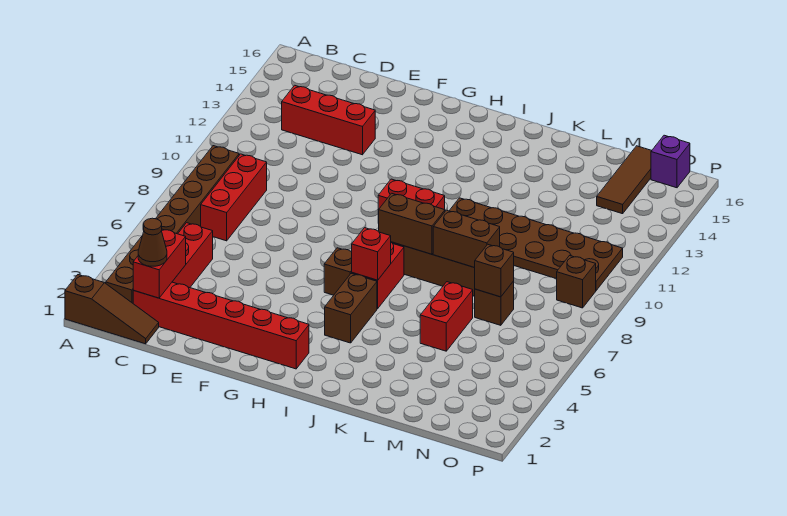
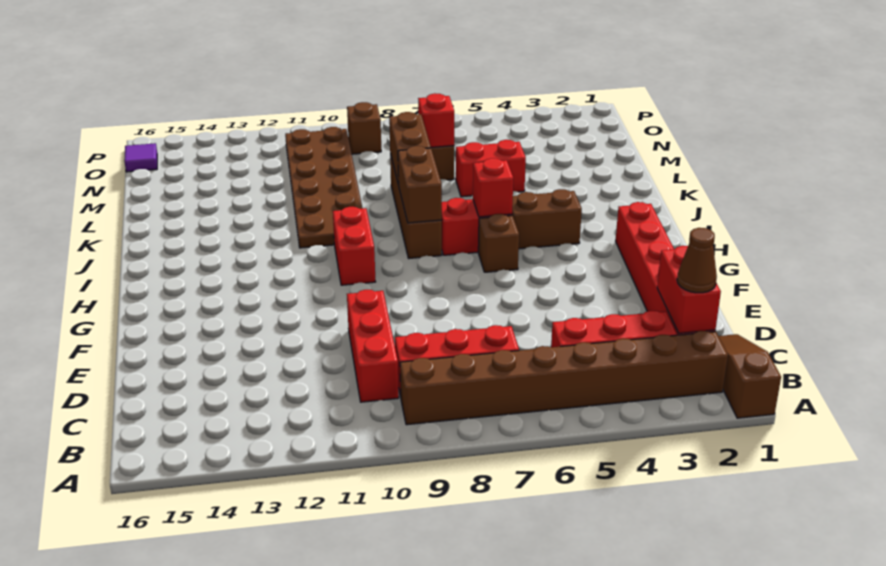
red brick C2:C3 level 2 -> red brick C2:D2 level 2
red brick C13:E13 level 1 -> red brick C10:E10 level 1
brown brick M7 level 2 -> red brick M7 level 2
brown tile N14:N16 level 1 -> none
purple brick O16 level 1 -> purple tile O16 level 1

